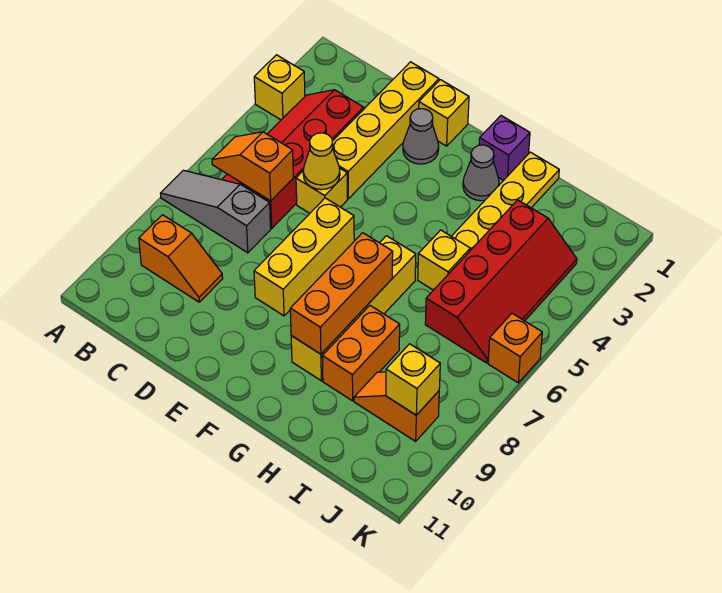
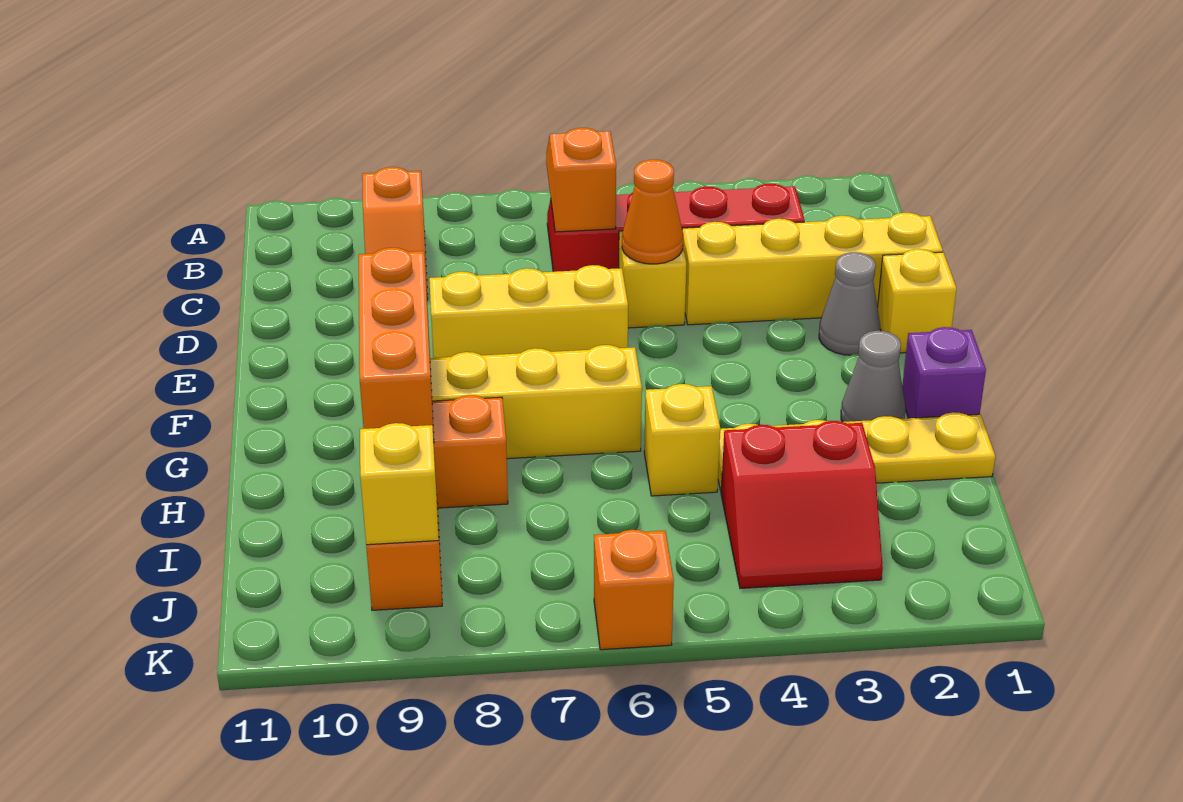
yellow brick A3 level 1 -> none
grey slope A7:C7 level 1 top C -> none
yellow cone D5 level 2 -> orange cone D5 level 2
orange brick G7:G9 level 2 -> orange brick F9:H9 level 2
red slope I3:J6 level 1 top I -> red slope I3:J4 level 1 top I

